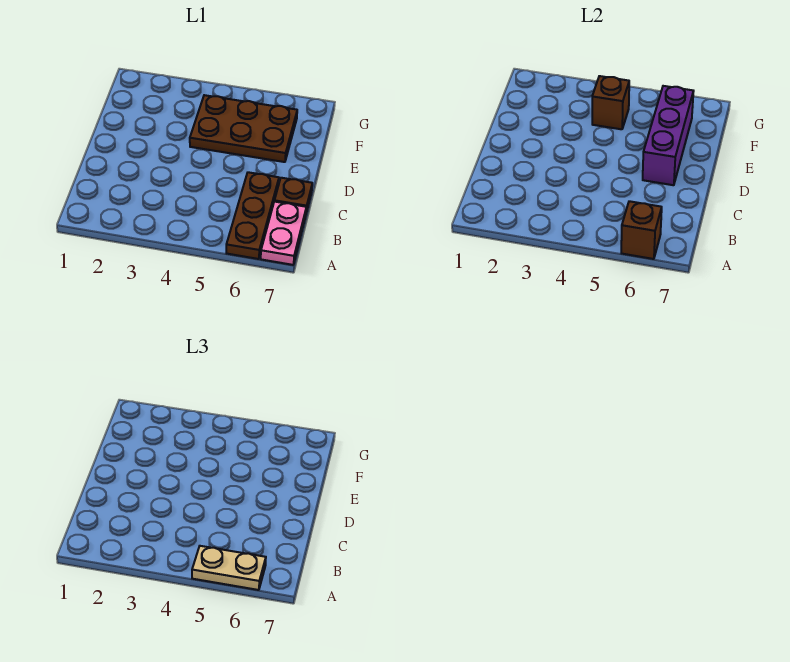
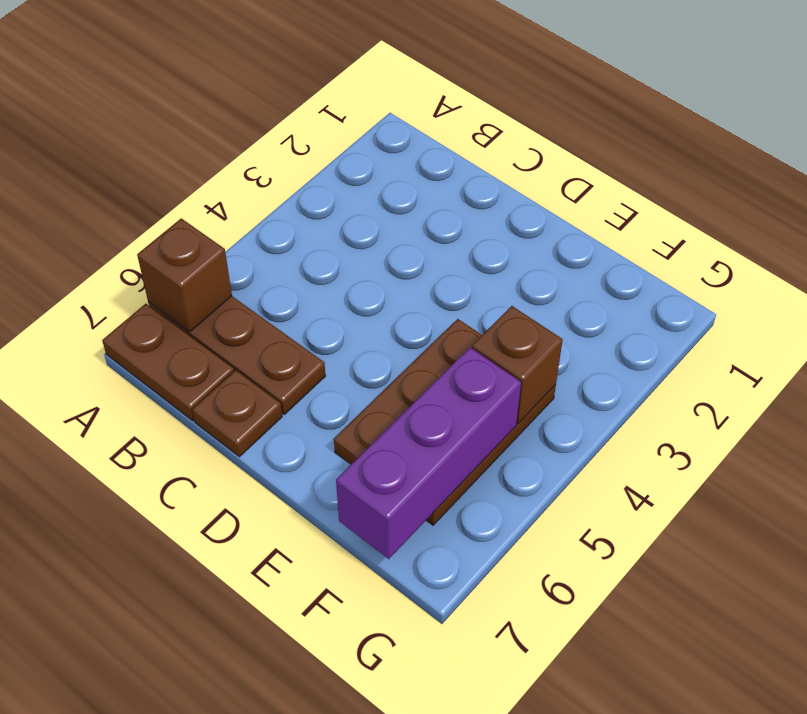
tan plate A5:A6 level 3 -> none
pink plate A7:B7 level 1 -> brown plate A7:B7 level 1
purple brick D6:F6 level 2 -> purple brick F5:F7 level 2

